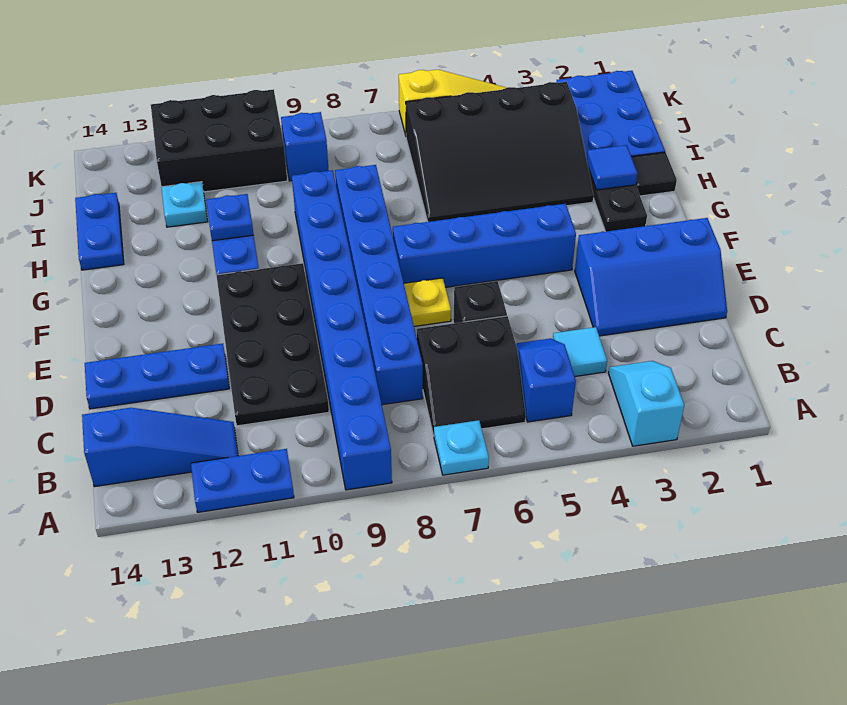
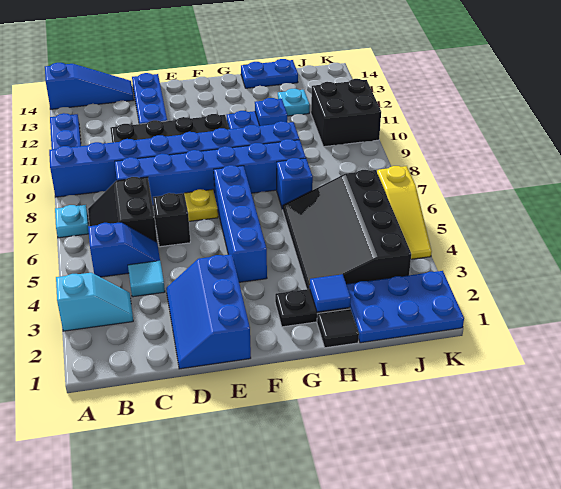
blue slope B12:B14 level 1 top 14 -> blue slope A14:C14 level 1 top A
blue brick J9 level 1 -> blue brick H7 level 1
black brick J10:K12 level 1 -> black brick J10:K11 level 1

